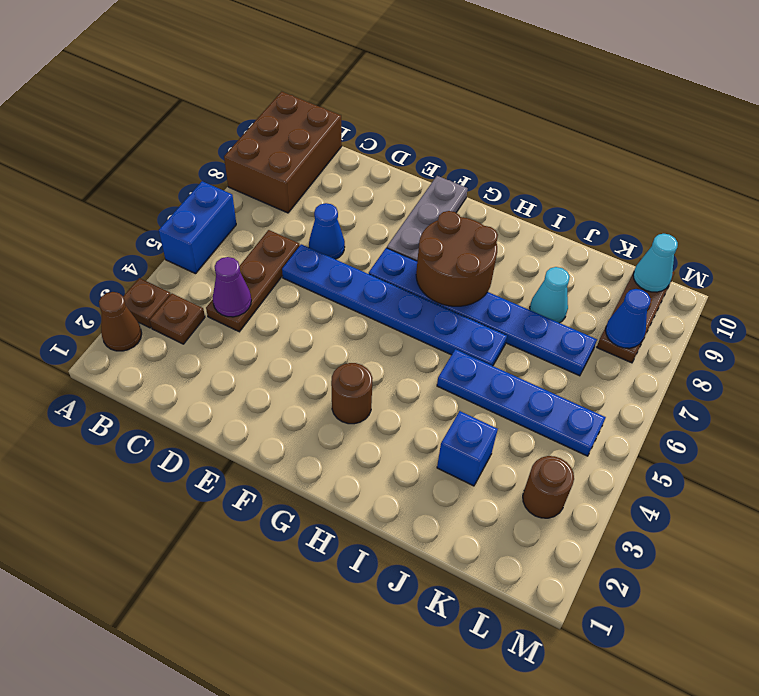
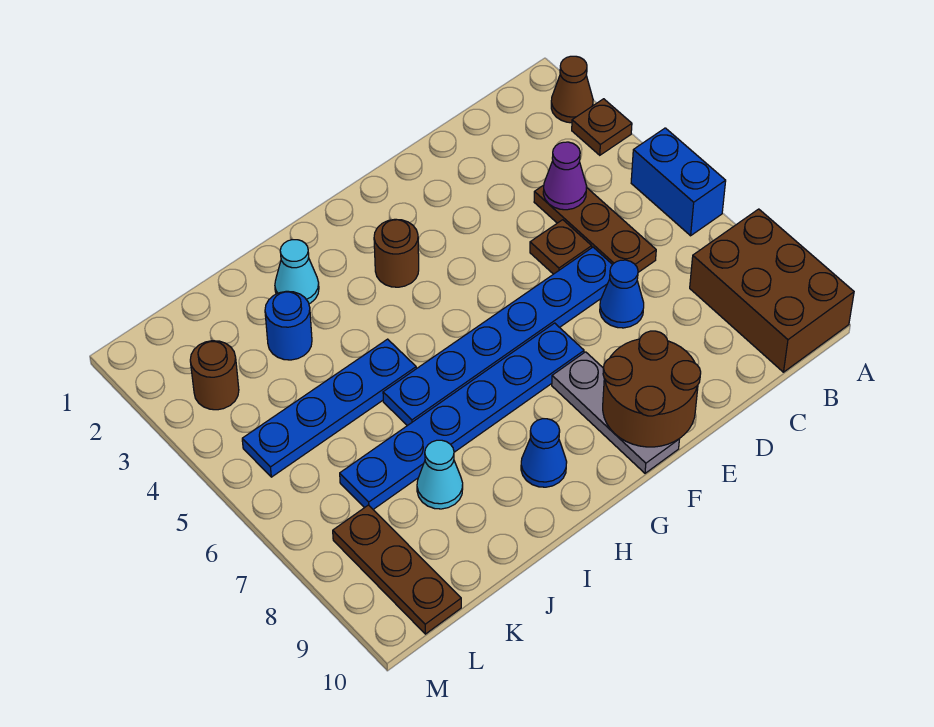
brown plate B3 level 1 -> brown plate D5 level 1
brown round brick G7:H8 level 2 -> brown round brick E9:F10 level 2
blue brick J3 level 1 -> blue round brick J3 level 1
blue cone L8 level 2 -> blue cone H9 level 1
cyan cone L10 level 2 -> cyan cone I2 level 1

